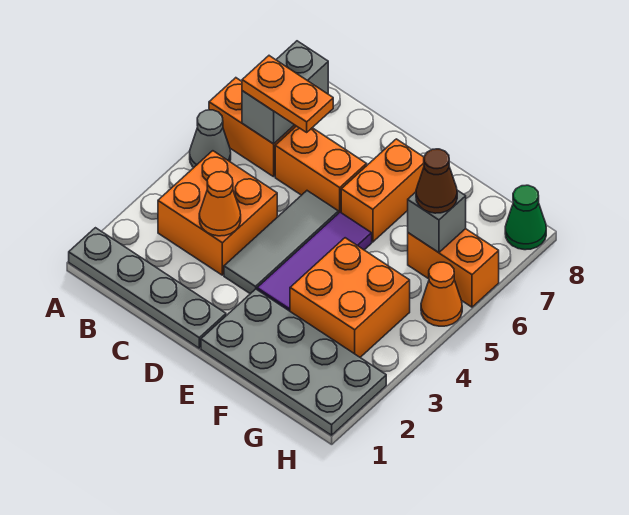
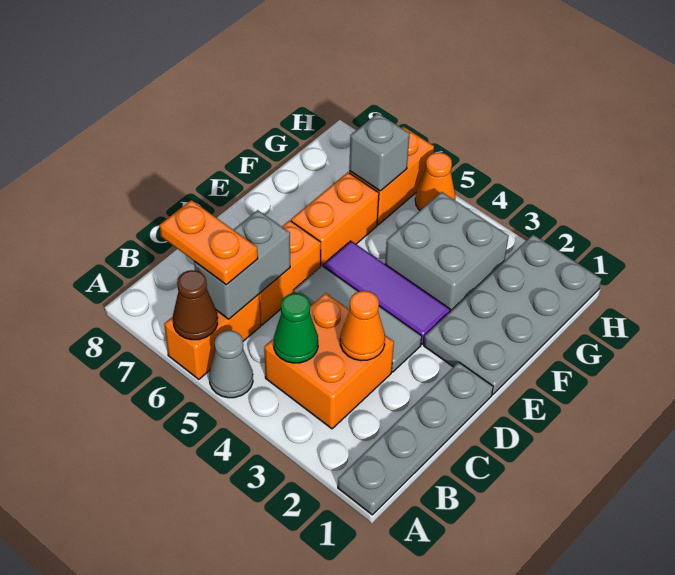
grey brick B6:B7 level 2 -> grey brick B6:C6 level 2
orange plate B6:C6 level 3 -> orange plate B6:B7 level 3
orange brick E6:E7 level 1 -> orange brick E6:F6 level 1
orange brick F3:G4 level 1 -> grey brick F3:G4 level 1
brown cone G6 level 3 -> brown cone A6 level 2
green cone H8 level 1 -> green cone B4 level 2

